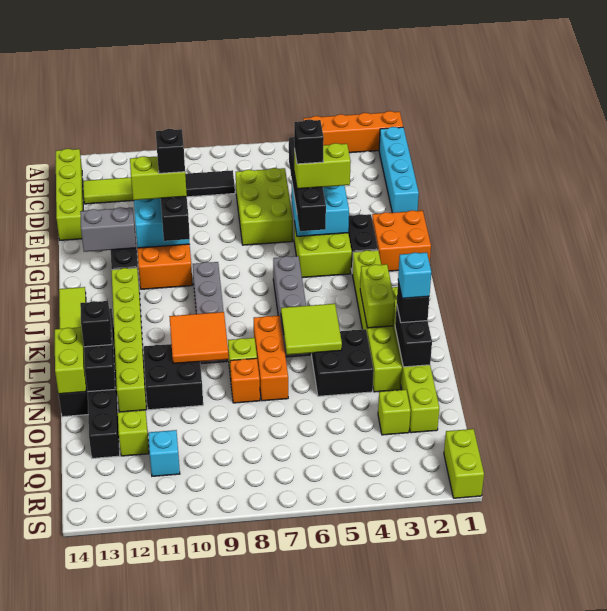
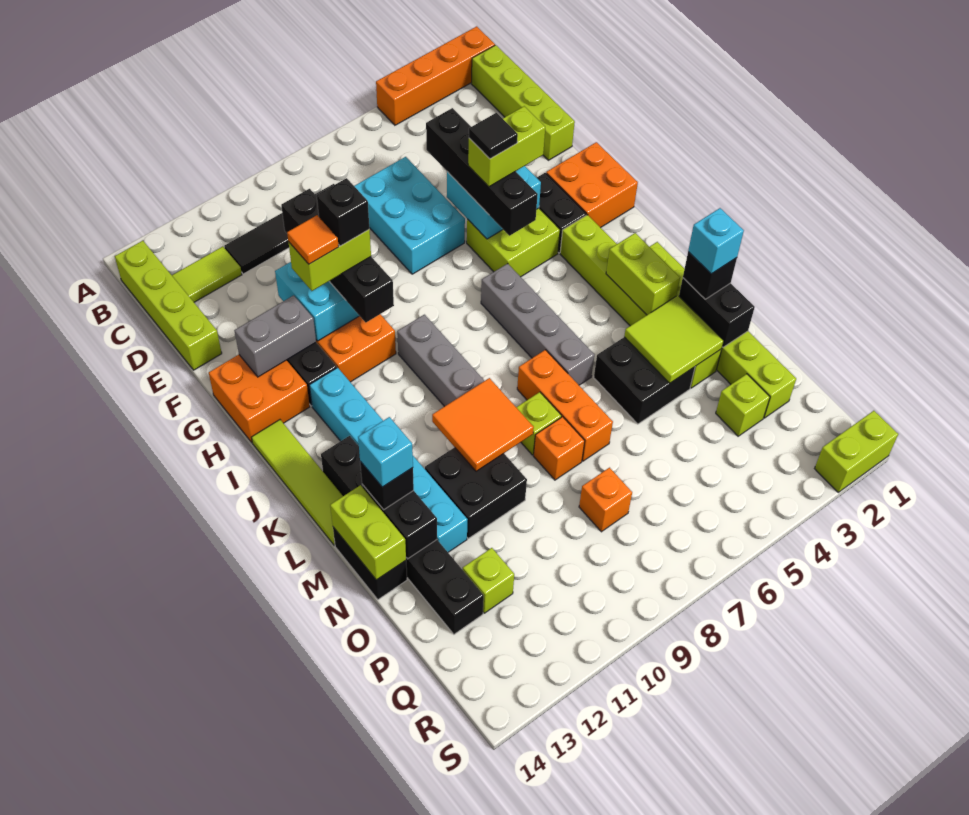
cyan brick B1:E1 level 1 -> lime brick B1:E1 level 1
lime brick D6:F7 level 1 -> cyan brick D6:F7 level 1
black brick G5 level 5 -> black tile G5 level 5
none -> orange tile G11 level 5
none -> orange brick G13:H14 level 1
lime brick I12:N12 level 1 -> cyan brick I12:N12 level 1
lime tile L5:M6 level 2 -> lime tile M3:N4 level 2
none -> orange brick P8 level 1
cyan brick Q11 level 1 -> cyan brick M13 level 4
lime brick R1:S1 level 1 -> lime brick S1:S2 level 1

